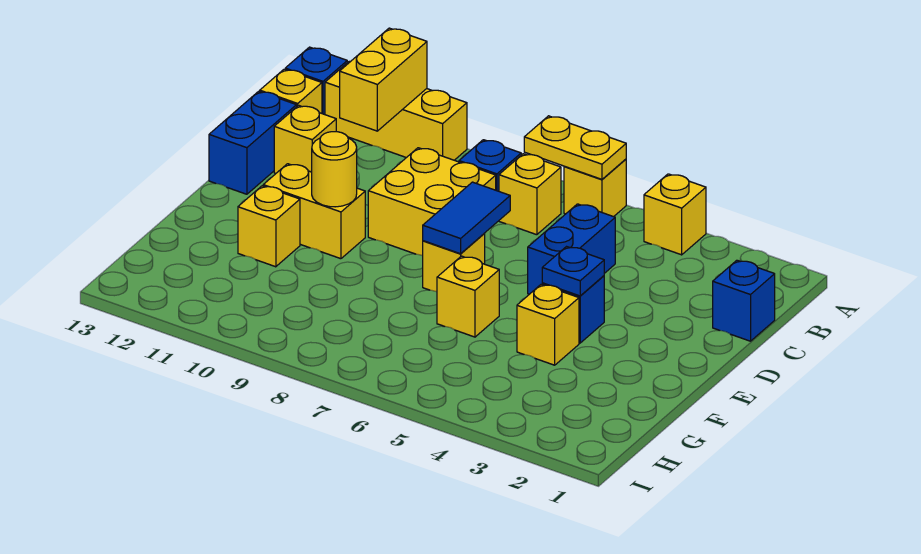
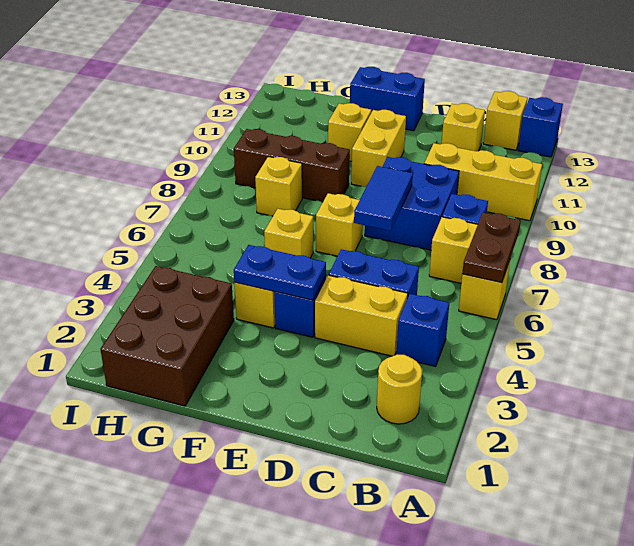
yellow brick A4 level 1 -> yellow brick G8 level 1
yellow plate A6:A7 level 2 -> brown plate A6:A7 level 2
yellow brick A10:A12 level 1 -> yellow brick A10:C10 level 1
yellow brick A11:B11 level 2 -> yellow brick C4:D4 level 1
blue brick C1 level 1 -> blue brick B4 level 1
yellow brick C8:D9 level 1 -> blue brick C8:D9 level 1
blue brick C13:D13 level 1 -> blue brick E13:F13 level 1
blue tile D7:E7 level 2 -> blue tile D7:D8 level 2
blue plate E4 level 2 -> blue plate E4:F4 level 2
yellow round brick E10 level 2 -> yellow round brick B2 level 1
none -> brown brick F9:H9 level 1
none -> brown brick G1:H3 level 1

